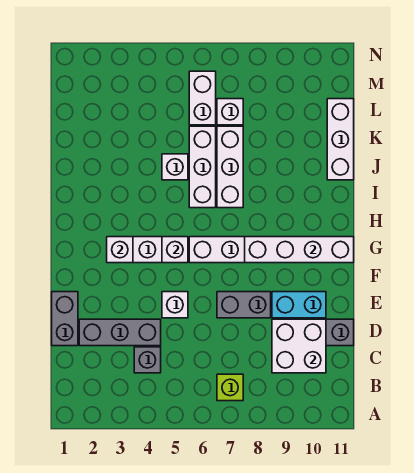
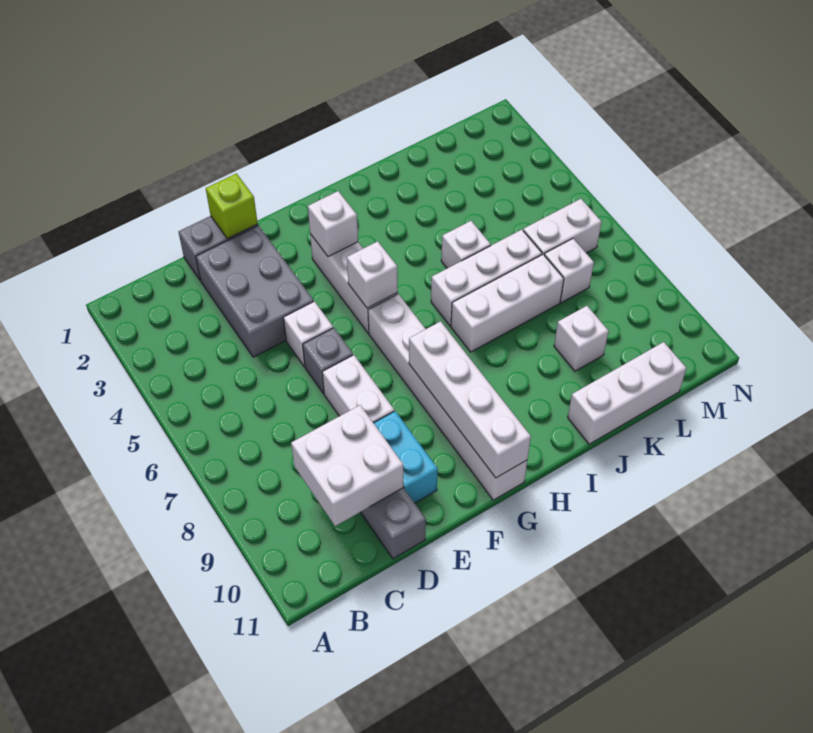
lime brick B7 level 1 -> lime brick E1 level 2
grey brick C4 level 1 -> grey brick E6 level 1
grey brick D2:D4 level 1 -> grey brick D2:E4 level 1
grey brick E7:E8 level 1 -> white brick E7:E8 level 1
none -> white brick K9 level 1

